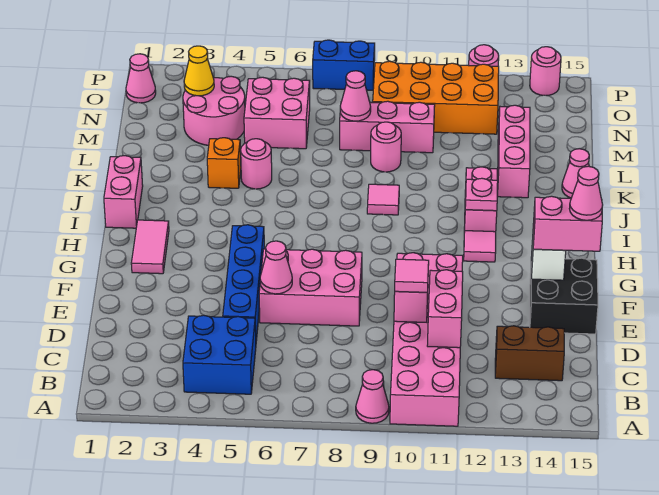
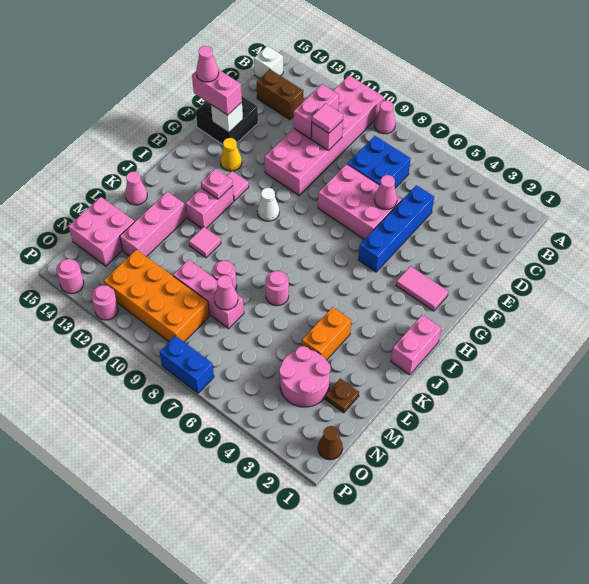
blue brick B4:C5 level 1 -> blue brick C7:D8 level 1
none -> white brick B15 level 1
pink tile G2:H2 level 1 -> pink tile G2:G3 level 1
none -> white cone H10 level 1
pink tile J9 level 1 -> pink tile K11 level 1
orange brick K4 level 1 -> orange brick K4:L4 level 1
pink round brick K5 level 1 -> pink round brick K7 level 1
none -> brown plate M2 level 1
pink brick M5:N6 level 1 -> pink brick M14:N15 level 1
yellow cone N3 level 2 -> yellow cone G13 level 1
pink cone O1 level 1 -> brown cone O1 level 1

